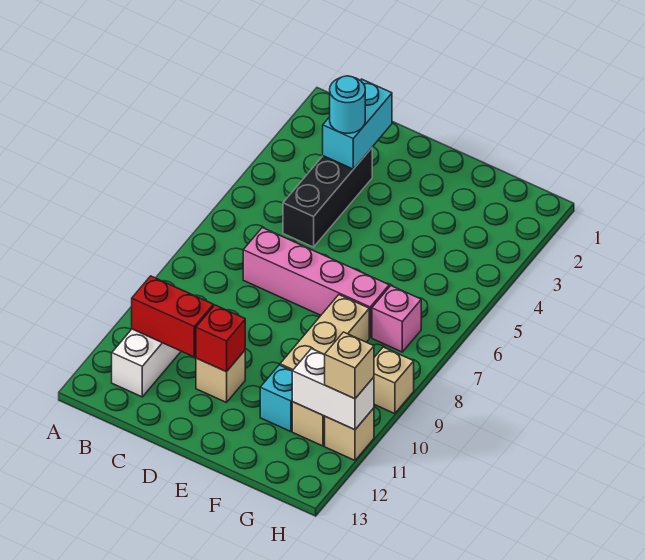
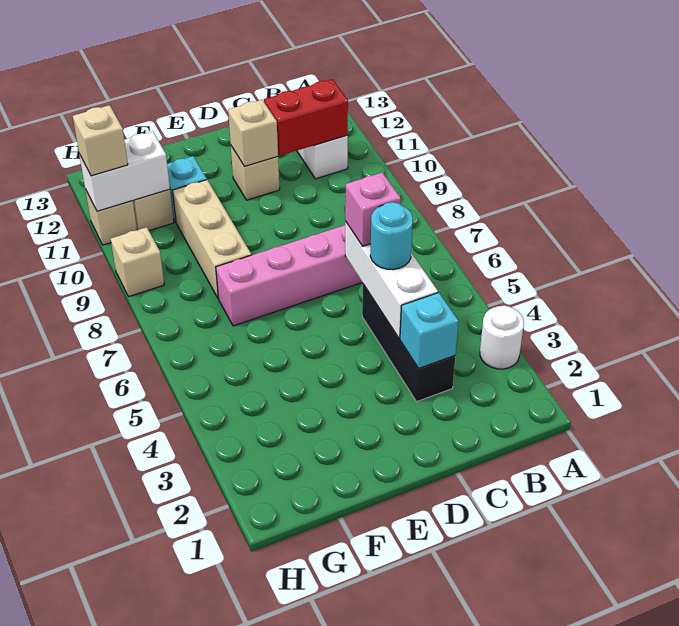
none -> white round brick A3 level 1
cyan brick C2:C3 level 2 -> cyan brick C3 level 2
cyan round brick C3 level 3 -> cyan round brick C5 level 3
none -> white brick C4:C6 level 2
red brick D11 level 2 -> tan brick D11 level 2
pink brick G7 level 1 -> pink brick C6 level 3

